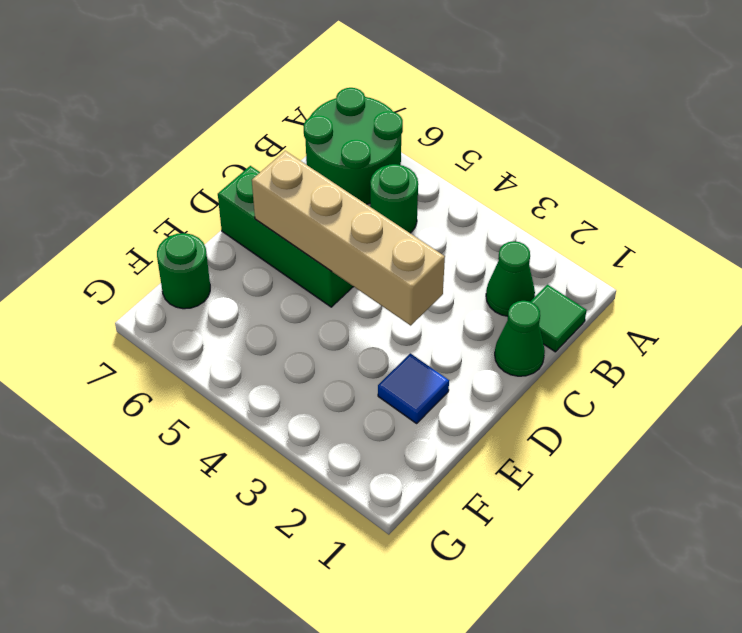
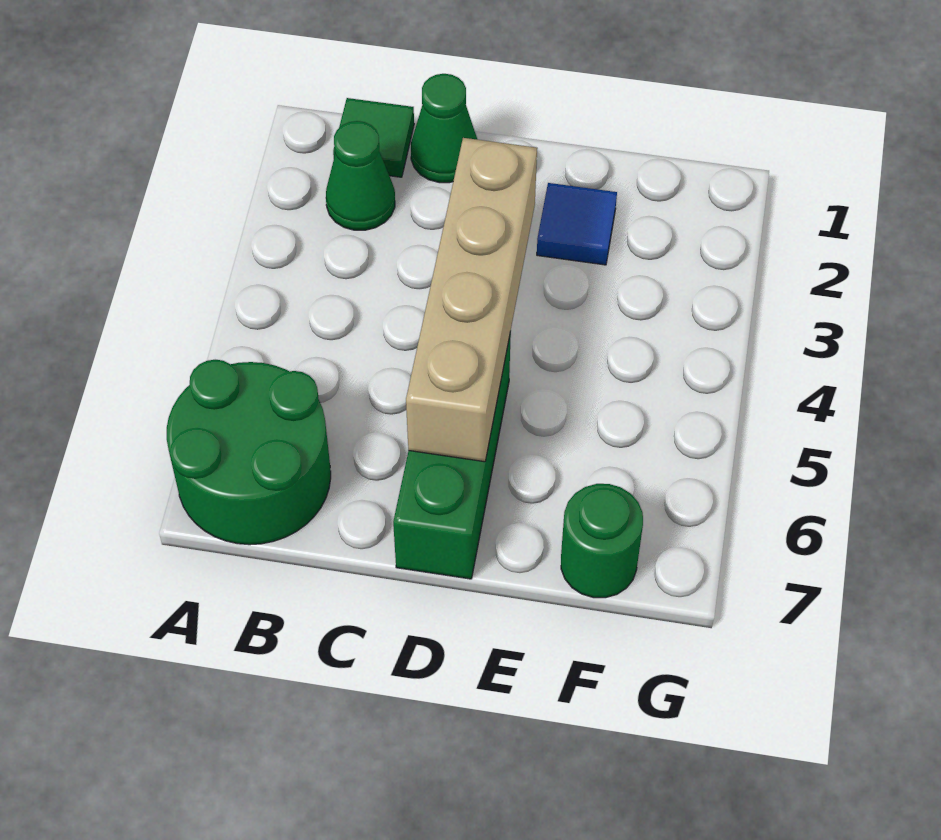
green round brick B5 level 1 -> none

